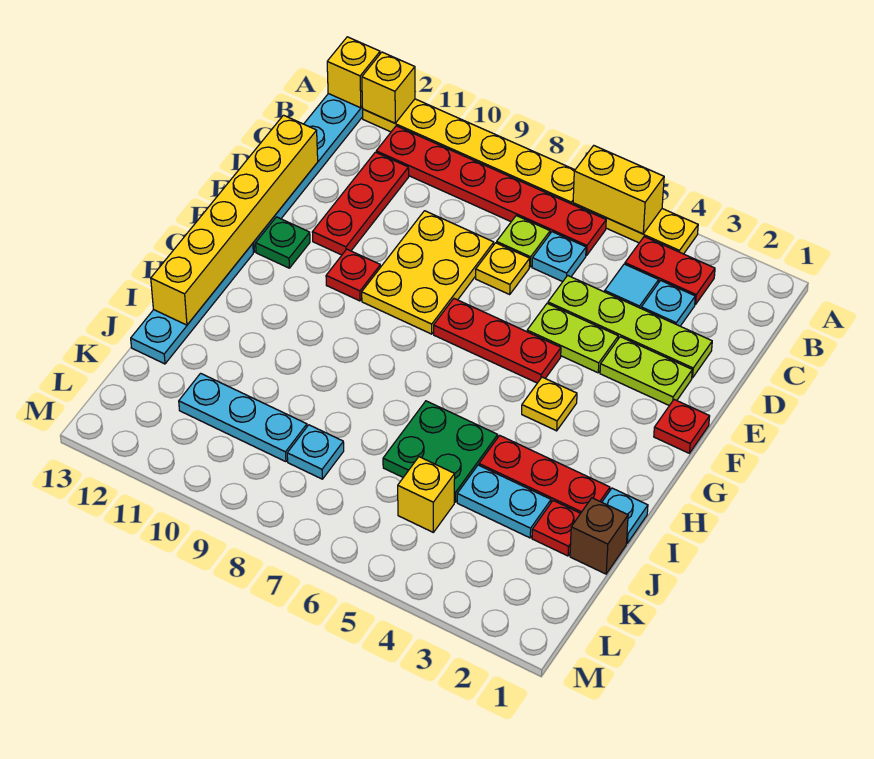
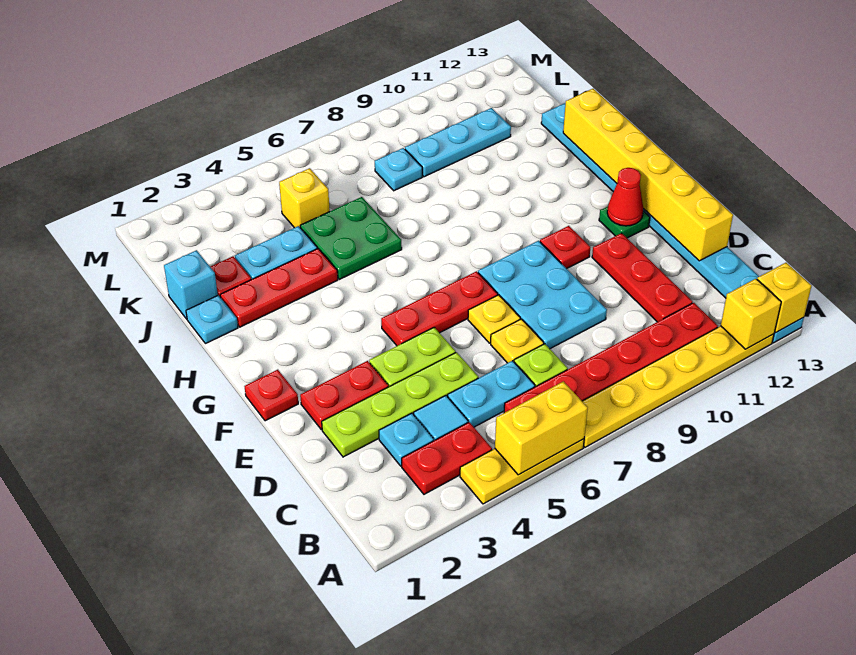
cyan plate C6 level 1 -> cyan plate C5:C6 level 1
yellow plate D8:F9 level 1 -> cyan plate D8:F9 level 1
lime plate E2:E3 level 1 -> red plate E2:E3 level 1
none -> red cone F12 level 2
yellow plate G4 level 1 -> yellow plate E7 level 1
brown brick J1 level 1 -> cyan brick J1 level 1

